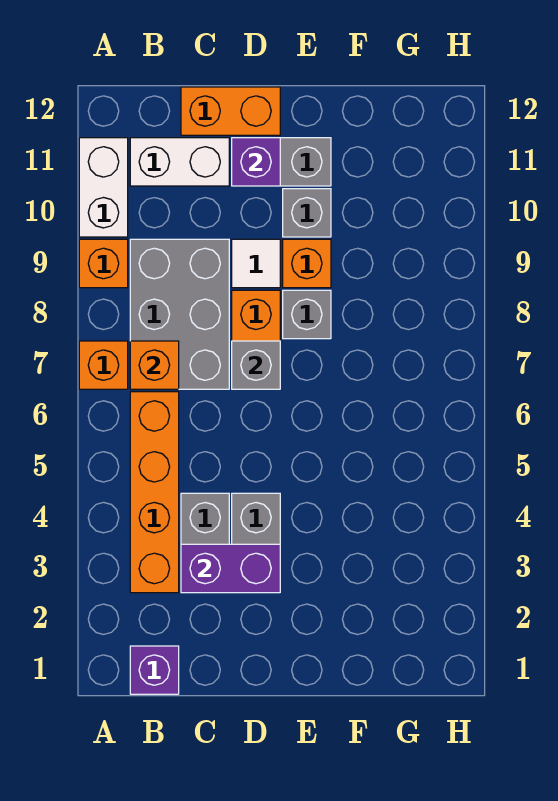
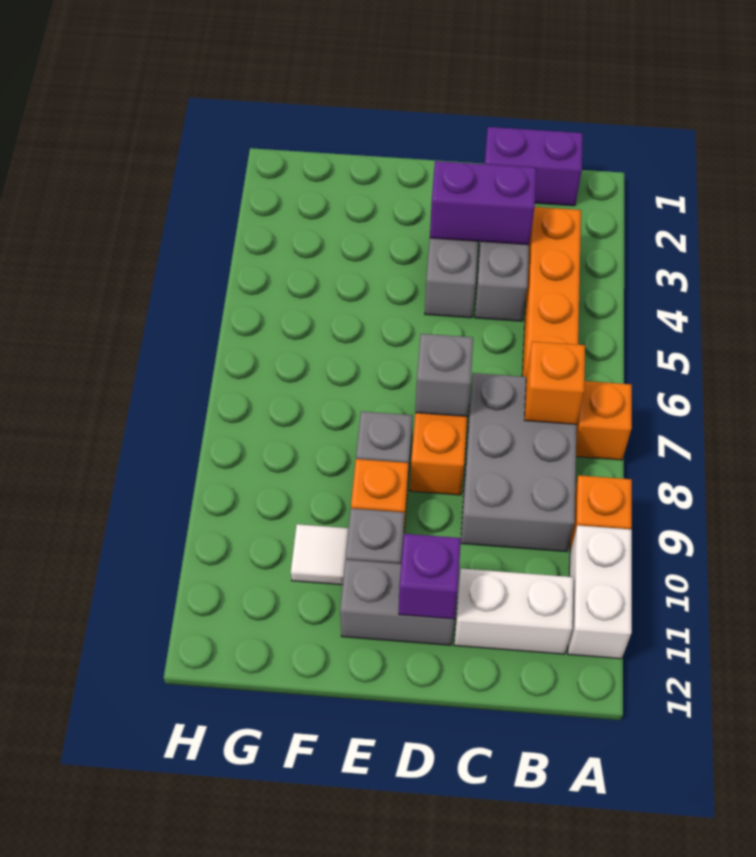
purple brick B1 level 1 -> purple brick B1:C1 level 1
orange brick C12:D12 level 1 -> none
white tile D9 level 1 -> white tile F10 level 1

